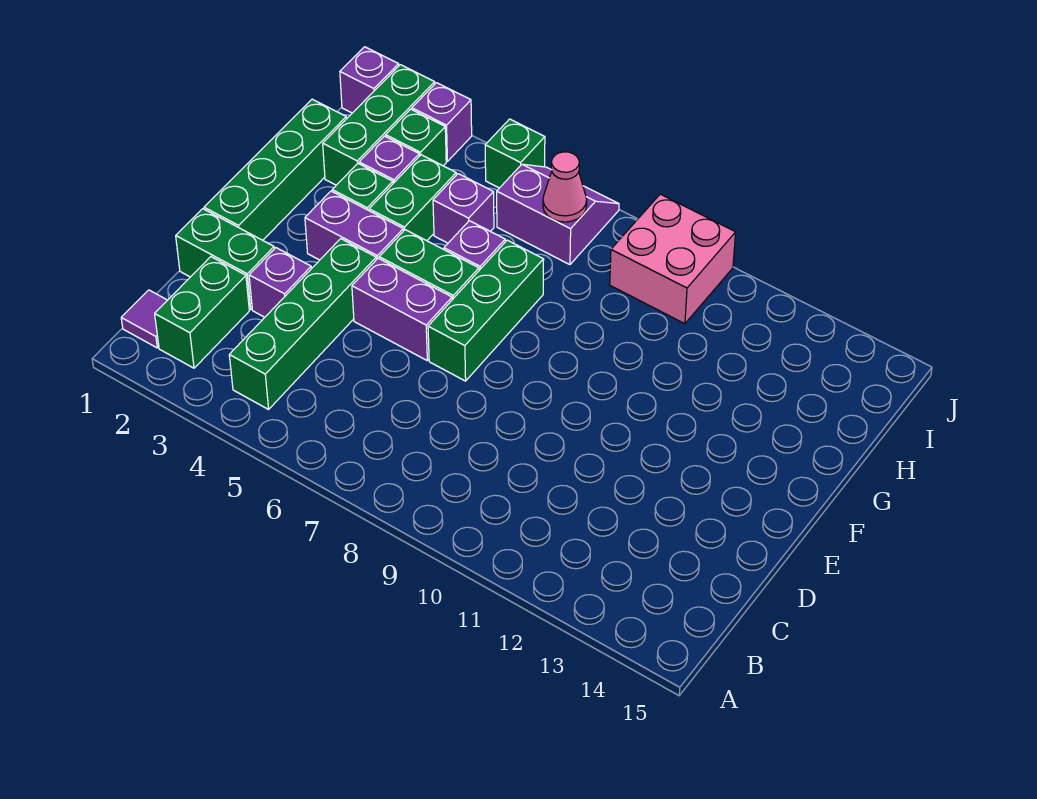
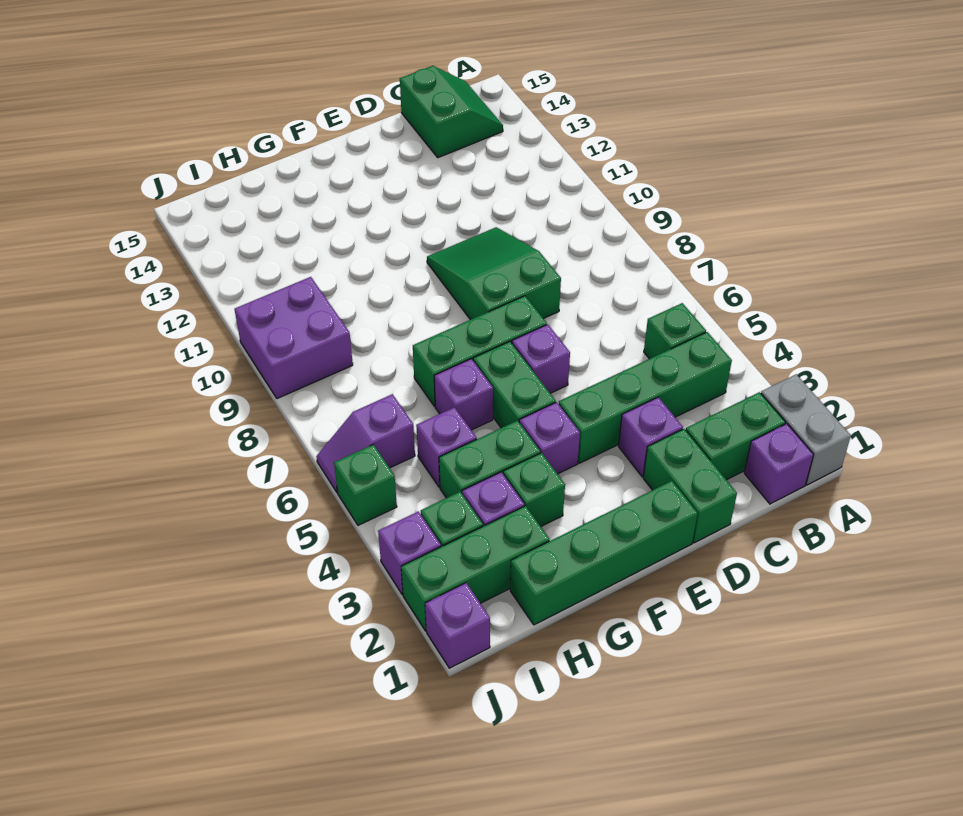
none -> grey brick A1:A2 level 1
purple tile B1 level 1 -> purple brick B1 level 1
none -> green brick B5 level 1
none -> green slope B14:C15 level 1 top C
none -> green slope D8:E10 level 1 top 8
purple brick E5:E6 level 1 -> purple brick E6 level 1
purple brick F3:F4 level 1 -> purple brick F4 level 1
purple slope I6:J7 level 1 top I -> purple slope I6:J6 level 1 top I
pink cone I7 level 2 -> none
pink brick I9:J10 level 1 -> purple brick I9:J10 level 1

